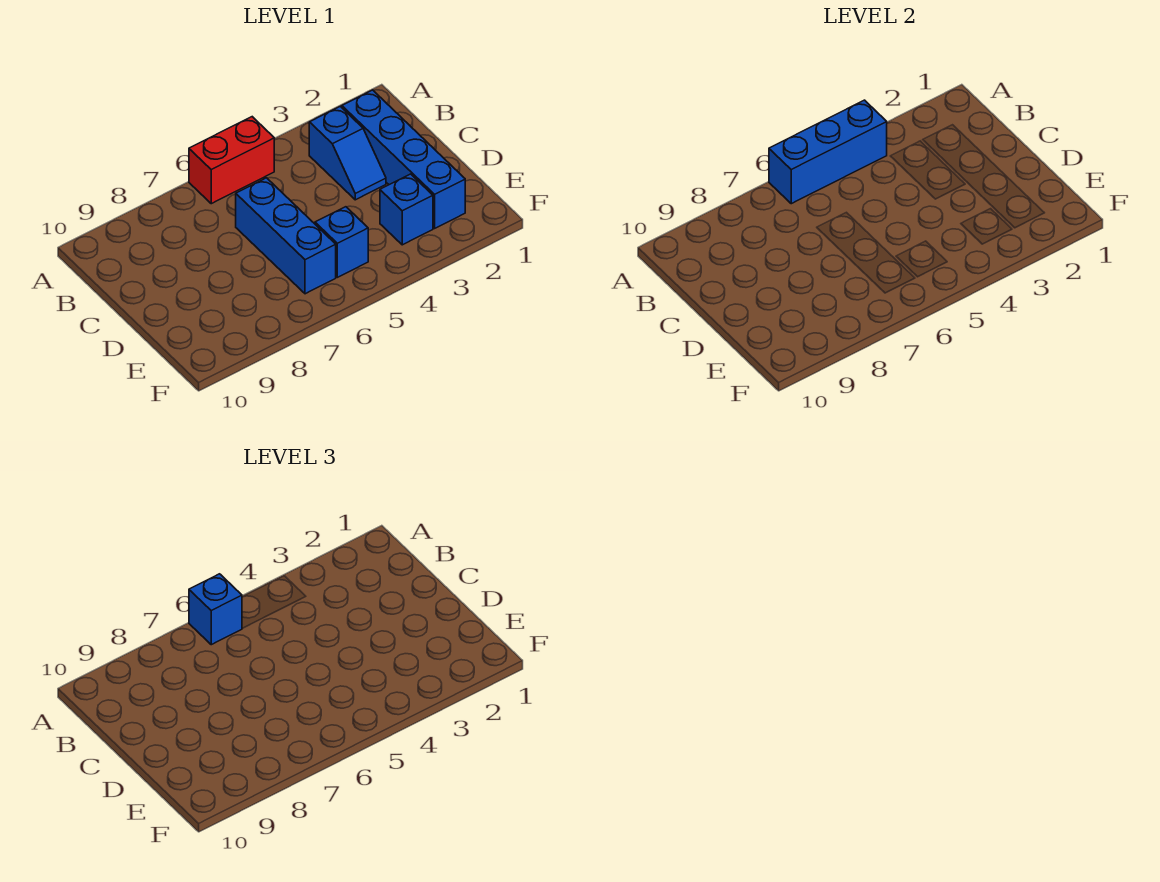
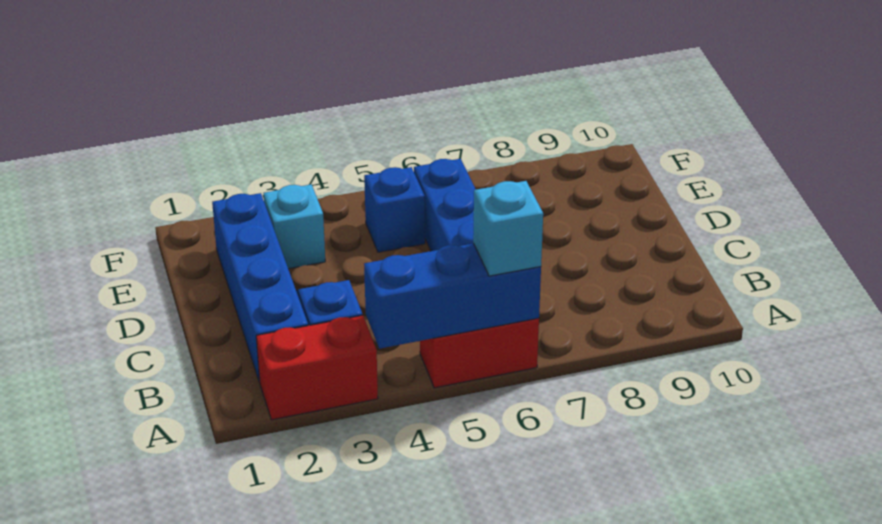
none -> red brick A2:A3 level 1
blue brick A6 level 3 -> cyan brick A6 level 3
blue brick E3 level 1 -> cyan brick E3 level 1

